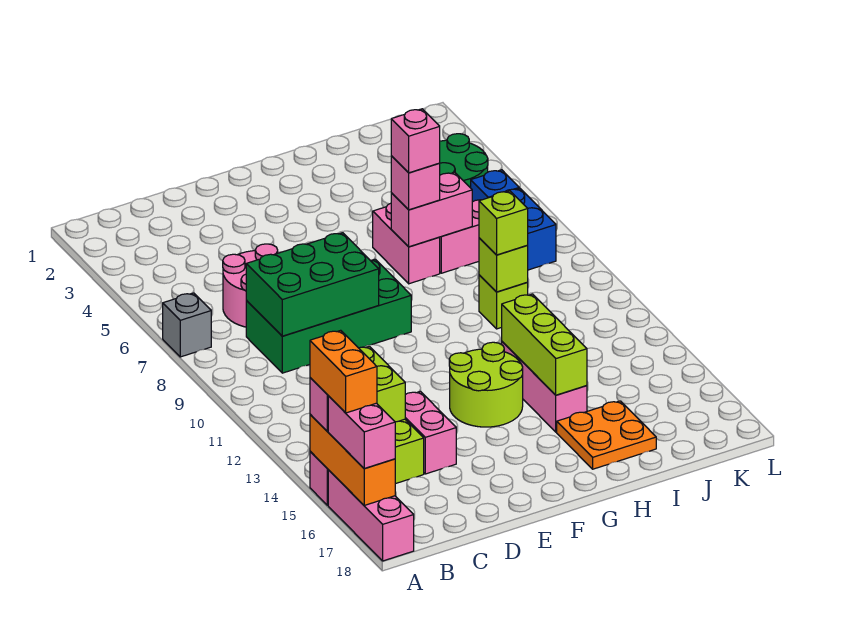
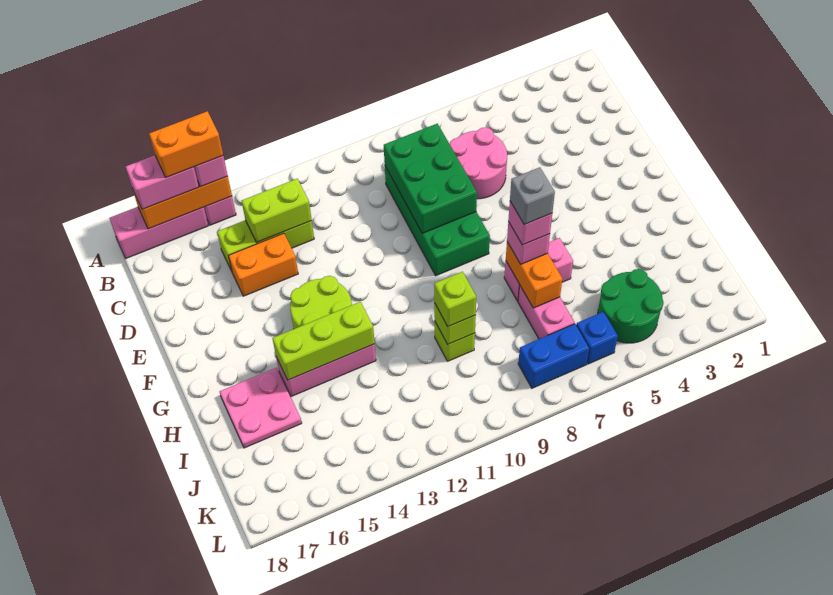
grey brick A7 level 1 -> grey brick H7 level 5
pink brick D14:D15 level 1 -> orange brick D14:D15 level 1
pink brick H7:I7 level 2 -> orange brick H7:I7 level 2
orange plate H16:I17 level 1 -> pink plate H16:I17 level 1

